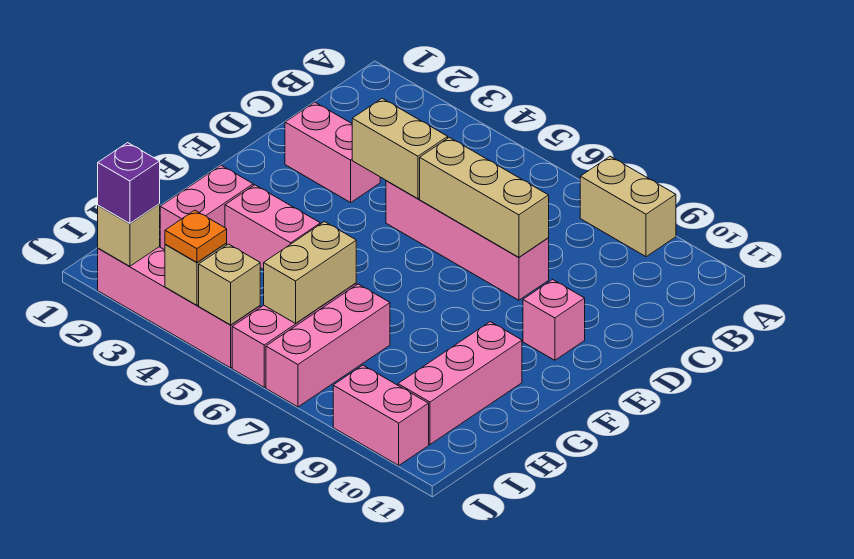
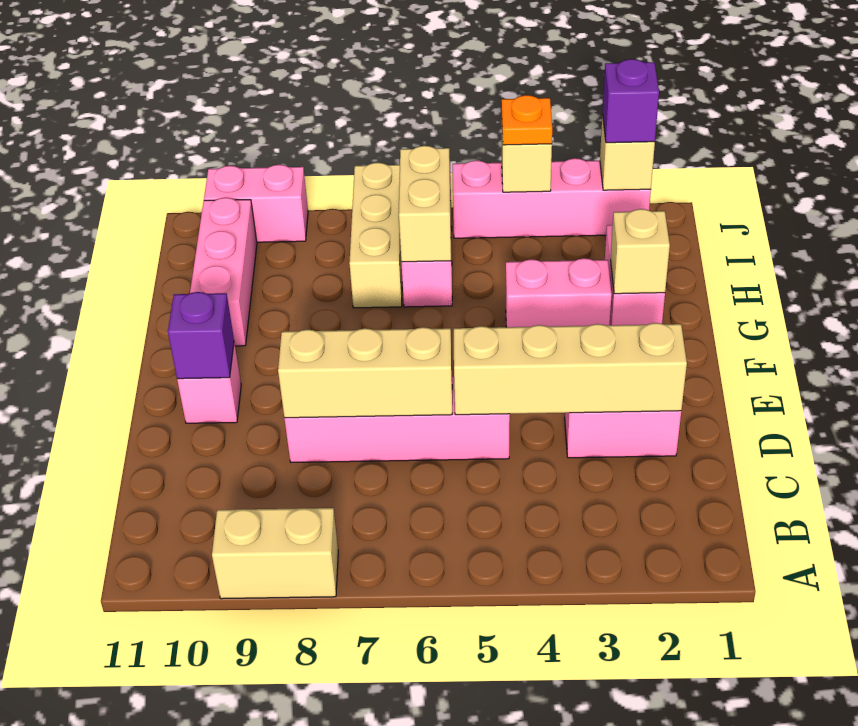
tan brick D4:D5 level 2 -> tan brick D2:D5 level 2
none -> purple brick E10 level 2
pink brick H7:J7 level 1 -> tan brick H7:J7 level 1
tan brick J5 level 2 -> tan brick G2 level 2

